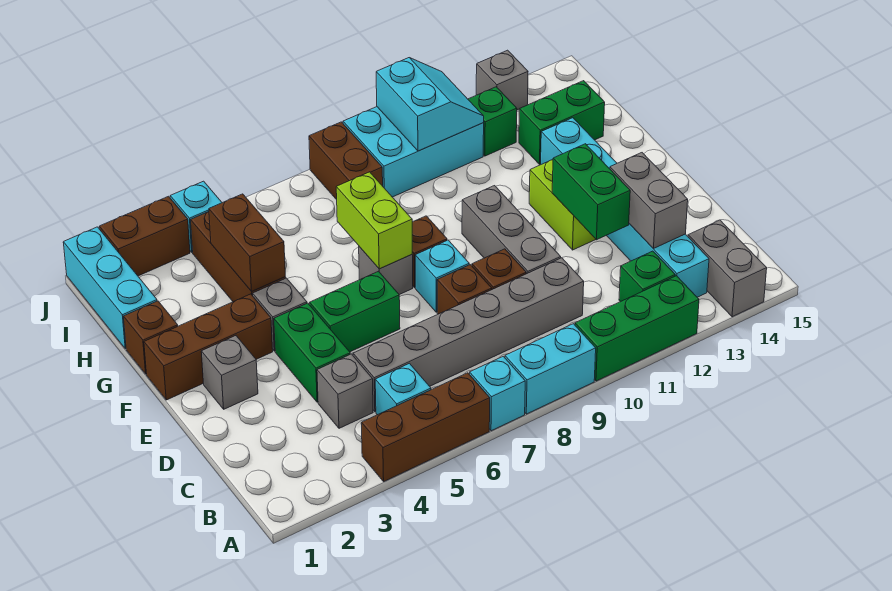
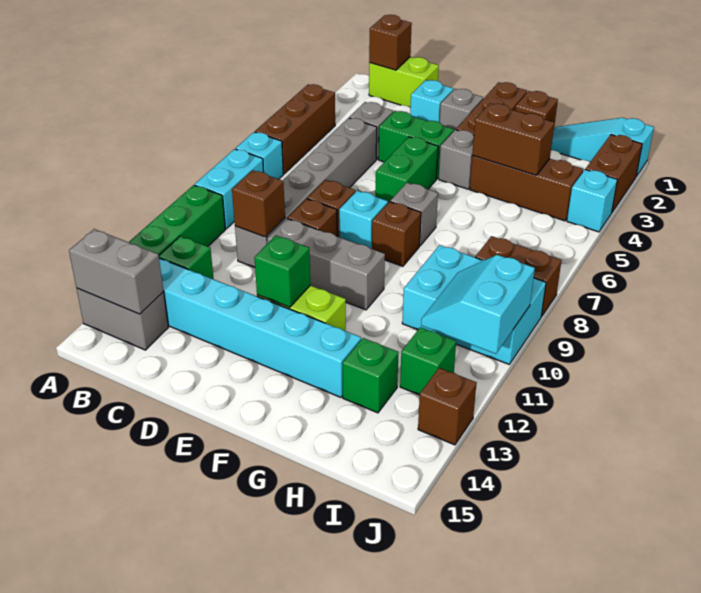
none -> brown brick B1 level 2
cyan brick B5 level 1 -> cyan brick D2 level 1
none -> brown brick C10 level 2
grey brick C13:D13 level 2 -> grey brick A14:B14 level 2
green brick D12:E12 level 2 -> green brick E12 level 2
lime brick F7:G7 level 2 -> lime brick B1:C1 level 1
cyan brick H1:J1 level 1 -> cyan slope H1:J1 level 1 top J
green brick H13:H14 level 1 -> green brick H13 level 1
cyan brick I9:J11 level 1 -> cyan brick H9:J10 level 1
cyan slope I10:J11 level 2 top 10 -> cyan slope I10:J11 level 2 top J
grey brick J13 level 1 -> brown brick J13 level 1

